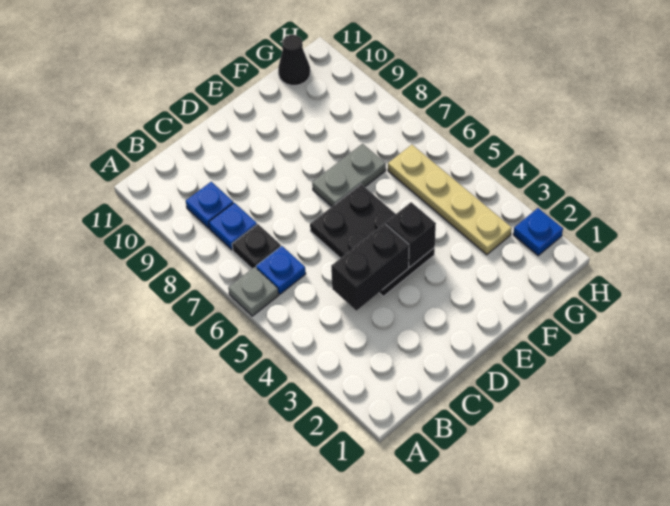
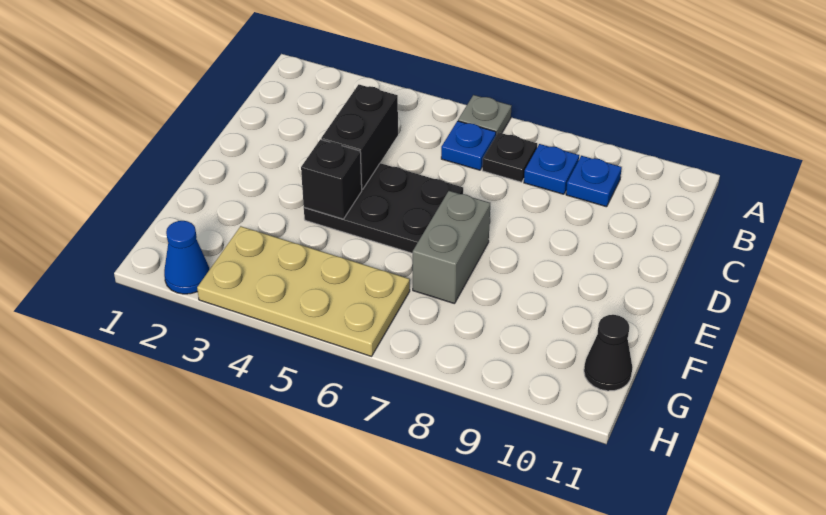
grey plate E7:F7 level 1 -> grey brick E7:F7 level 1
tan plate G3:G6 level 1 -> tan plate G3:H6 level 1
blue plate H2 level 1 -> blue cone H2 level 1

